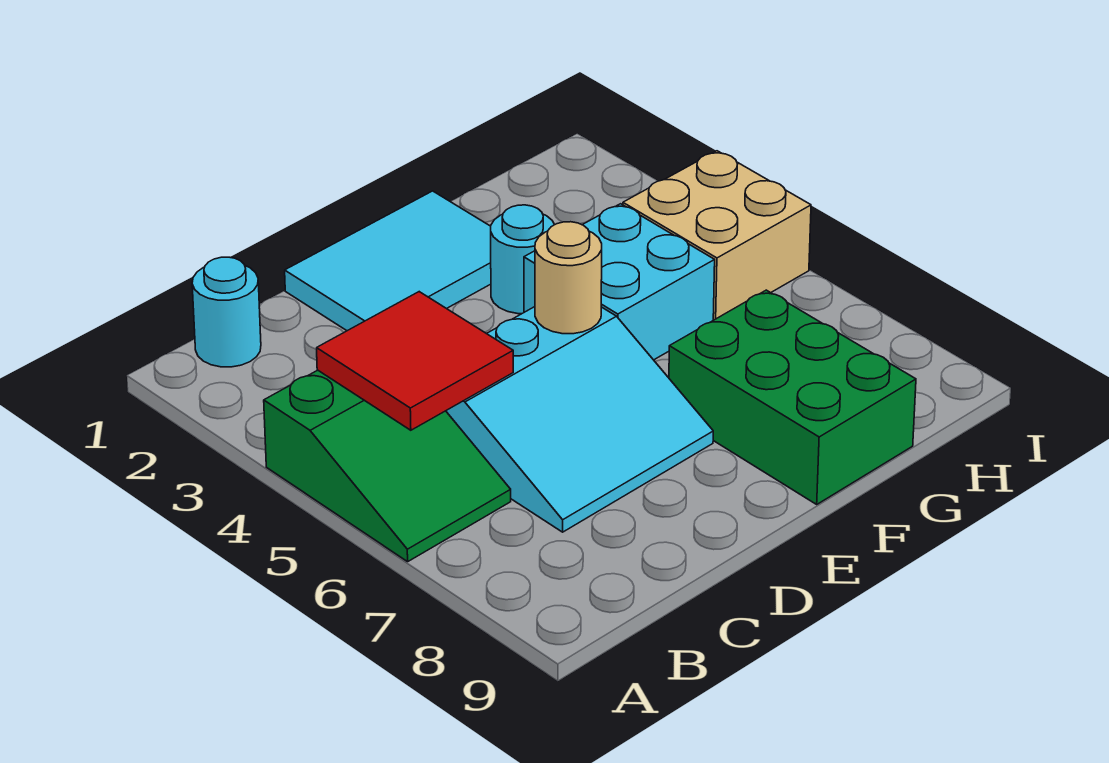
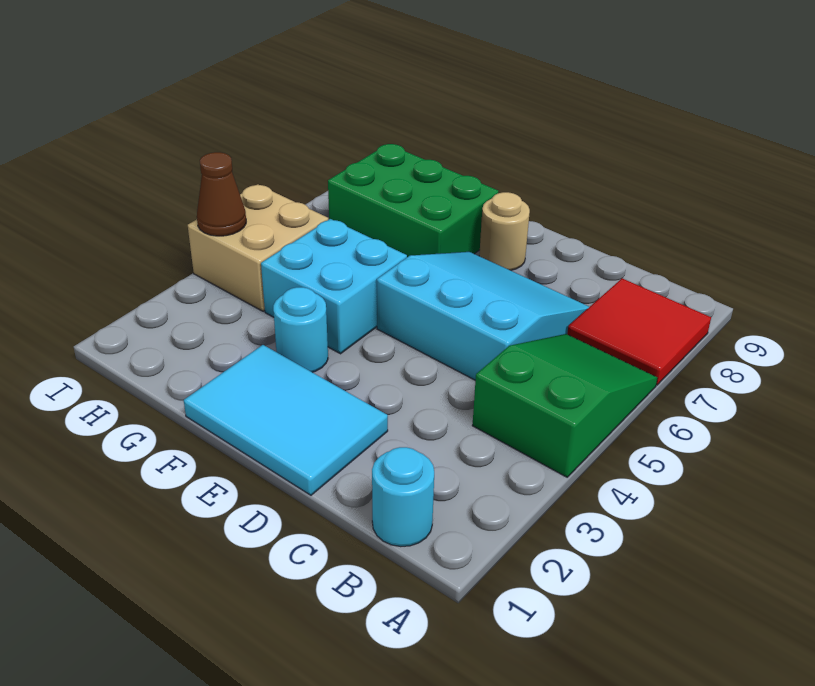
red tile B4:C5 level 2 -> red tile A7:B8 level 1
tan round brick E5 level 2 -> tan round brick E8 level 1
green brick F7:G9 level 1 -> green brick F7:H8 level 1
none -> brown cone I4 level 2

